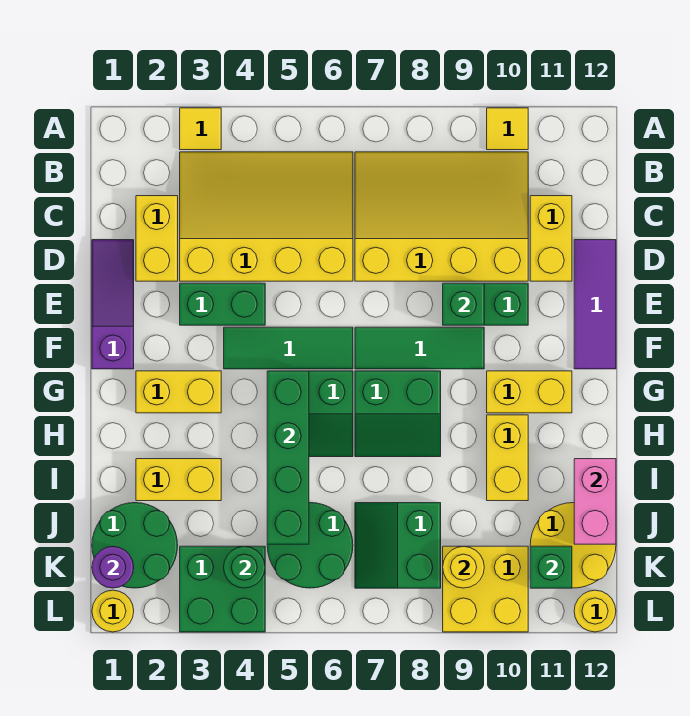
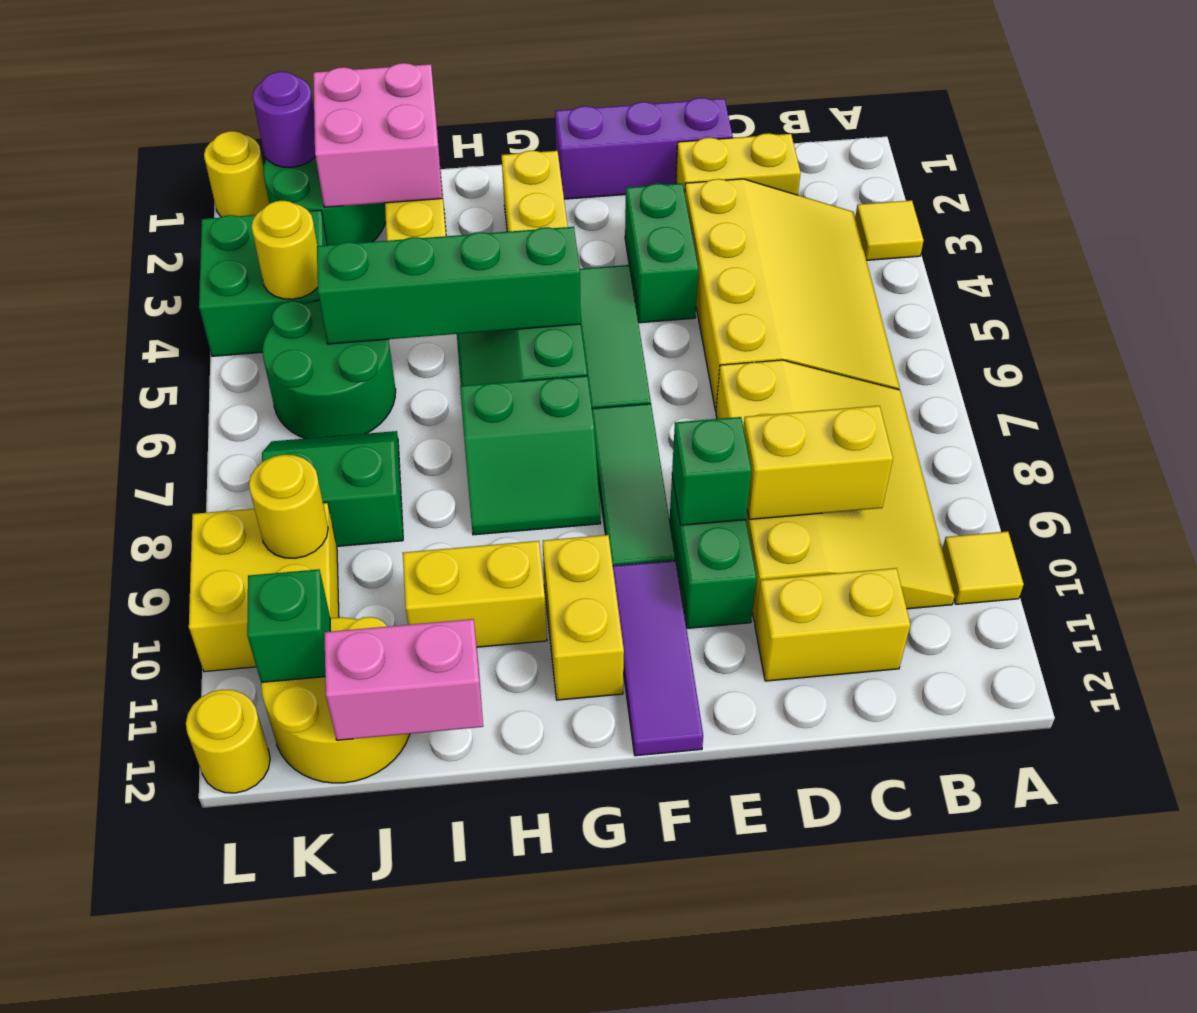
none -> yellow brick C9:D9 level 2
purple slope D1:F1 level 1 top F -> purple brick D1:F1 level 1
purple tile D12:F12 level 1 -> purple tile F10:F12 level 1
green slope G7:H8 level 1 top G -> green slope G7:H8 level 1 top 7
none -> pink brick I1:J2 level 2
green round brick K4 level 2 -> yellow round brick K4 level 2

